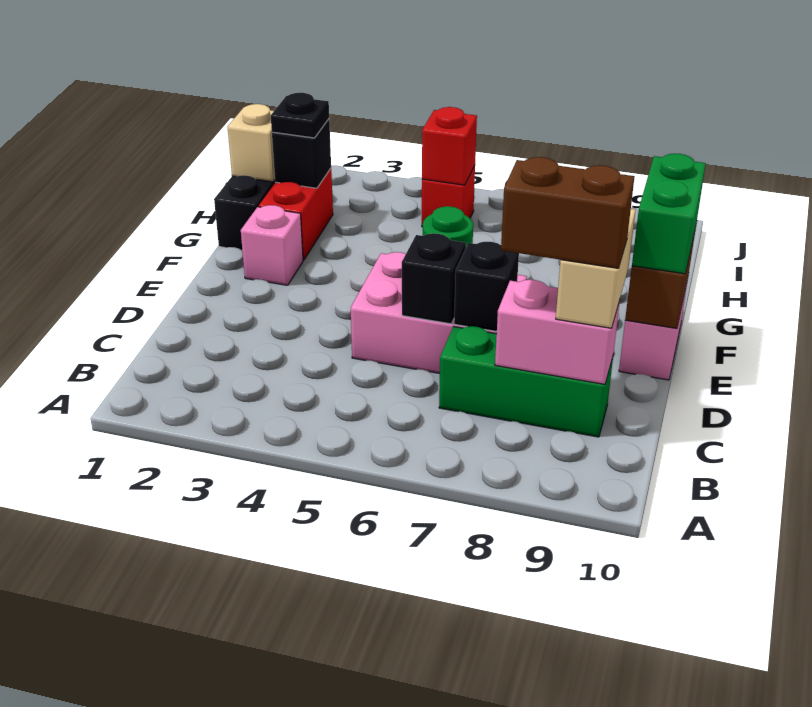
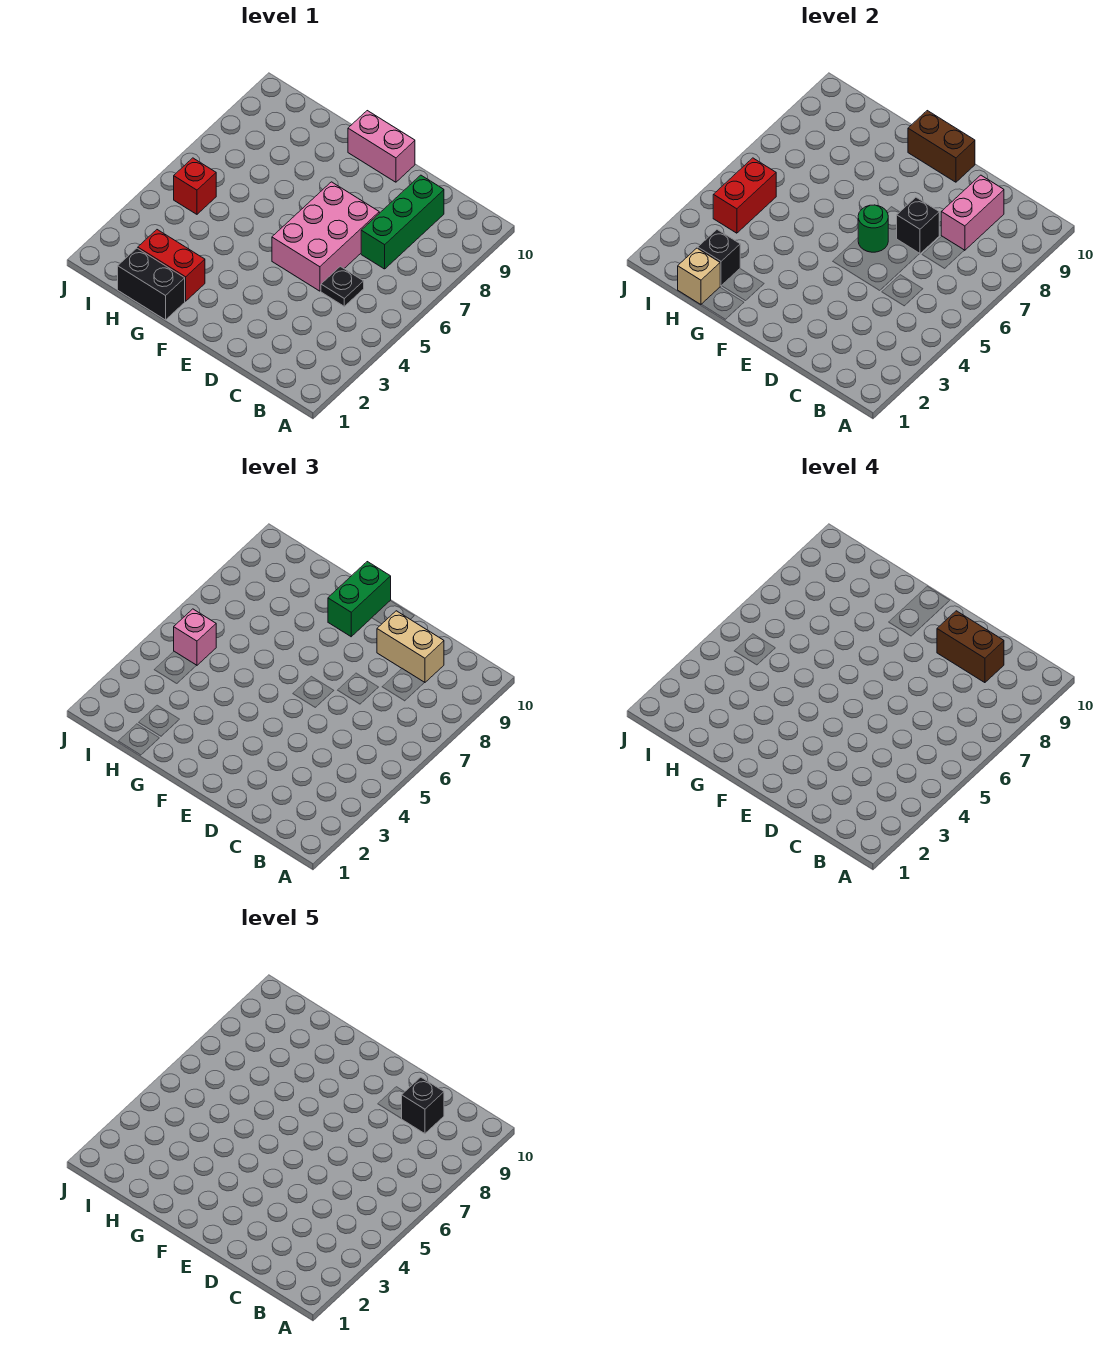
brown brick C8:C9 level 4 -> brown brick C9:D9 level 4
black brick D6 level 2 -> black brick C9 level 5
green brick E10:F10 level 3 -> green brick F9:F10 level 3
pink brick F2 level 1 -> pink brick I5 level 3
black plate H2 level 3 -> black plate C5 level 1
red brick I5 level 2 -> red brick I4:I5 level 2

